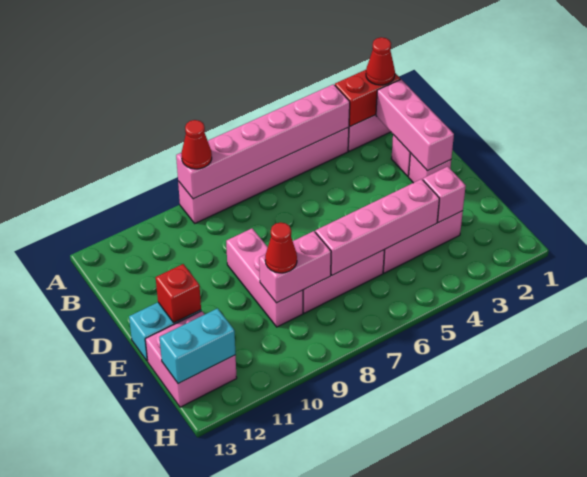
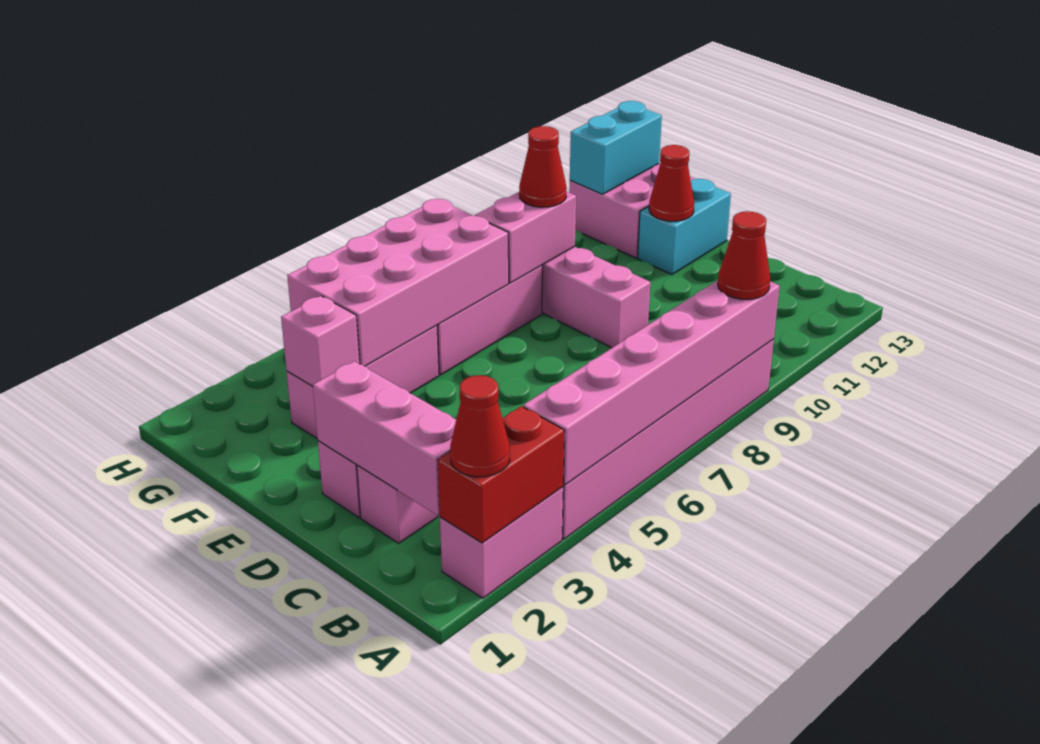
red brick E12 level 2 -> red cone E12 level 2
pink brick F4:F7 level 2 -> pink brick F4:G7 level 2

